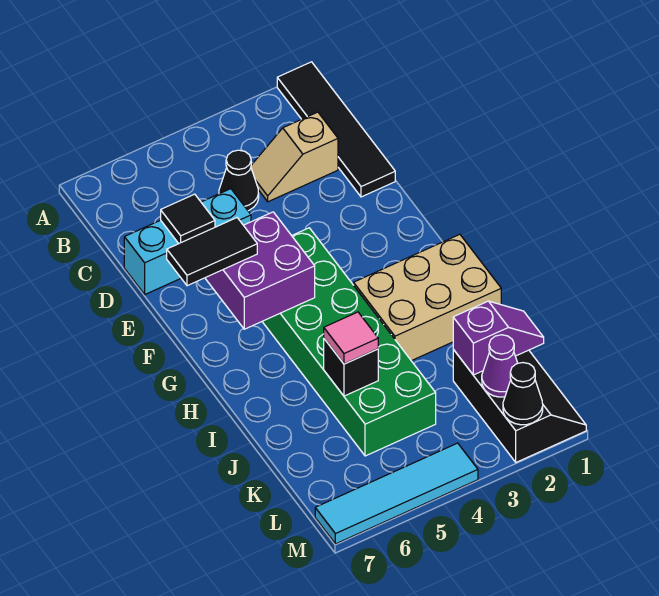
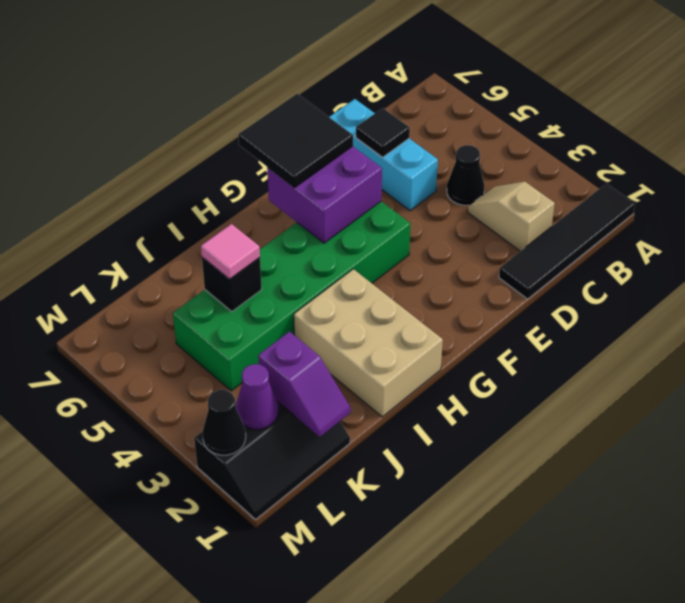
black tile F6:F7 level 3 -> black tile F6:G7 level 3
cyan tile M4:M7 level 1 -> none

